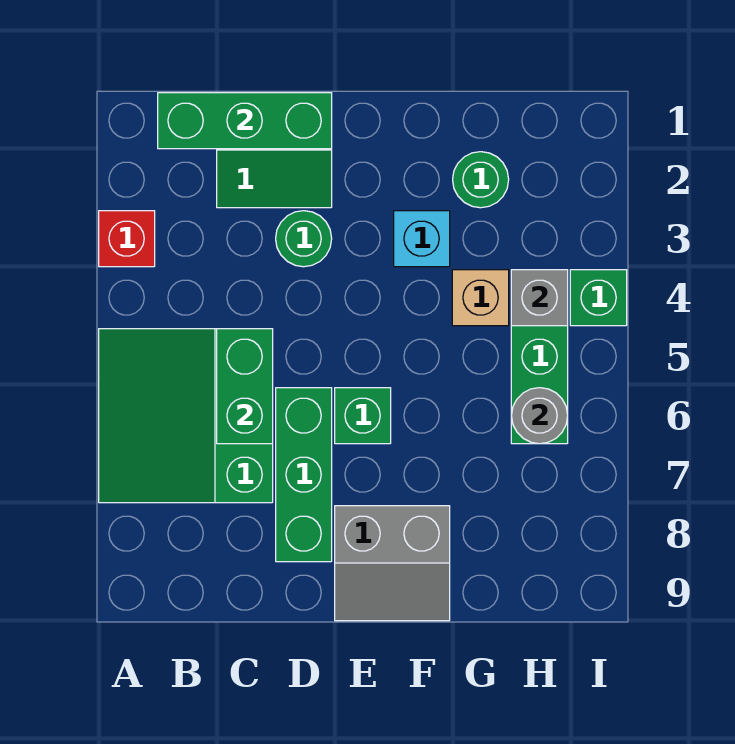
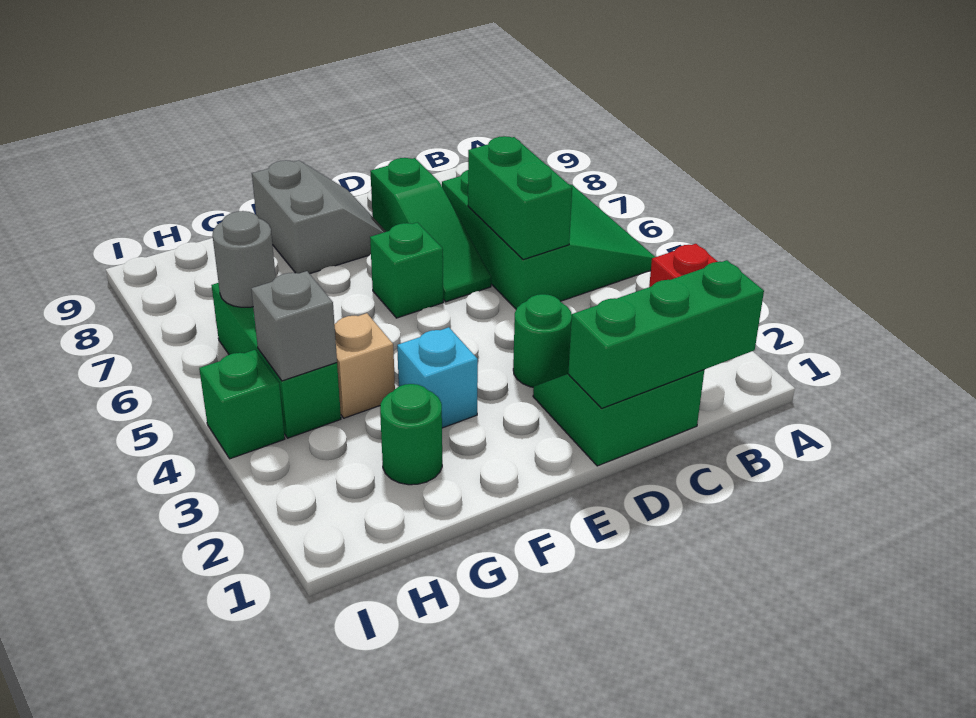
green brick D6:D8 level 1 -> green slope D6:D8 level 1 top 8
grey slope E8:F9 level 1 top 8 -> grey slope E8:F9 level 1 top F

